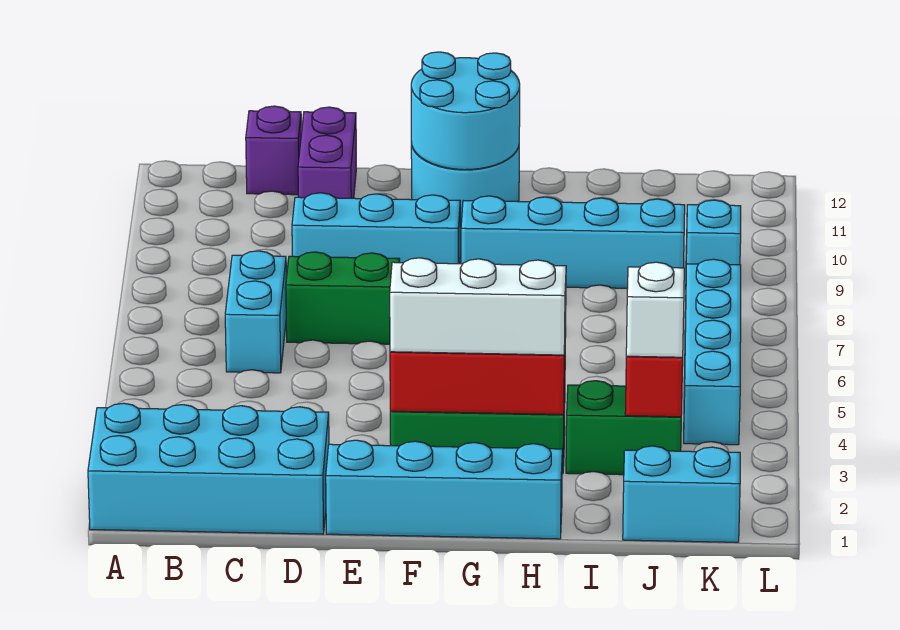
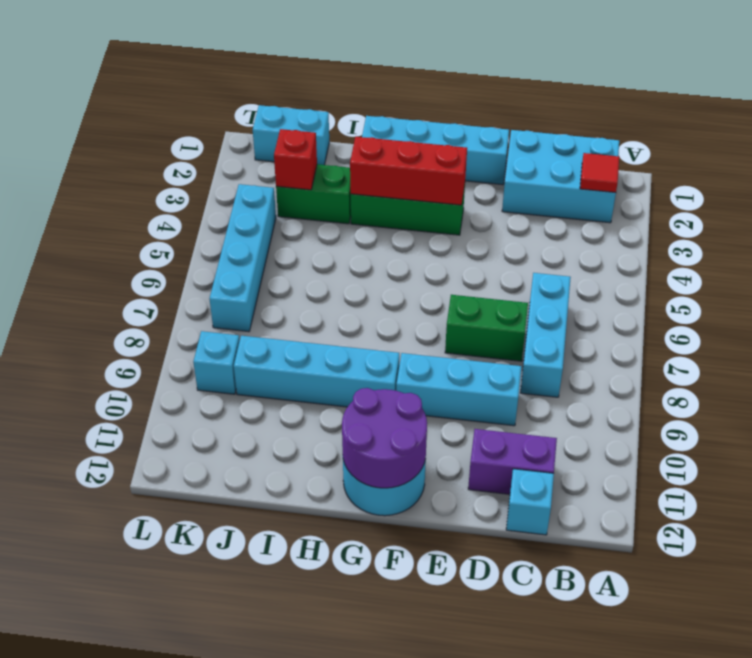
cyan brick A1:D2 level 1 -> cyan brick B1:D2 level 1
none -> red tile B2 level 2
cyan brick C6:C7 level 1 -> cyan brick C6:C8 level 1
purple brick C12 level 1 -> cyan brick C12 level 1
purple brick D11:D12 level 1 -> purple brick C11:D11 level 1
white brick F3:H3 level 3 -> none
cyan round brick F11:G12 level 2 -> purple round brick F11:G12 level 2
white brick J3 level 3 -> none

